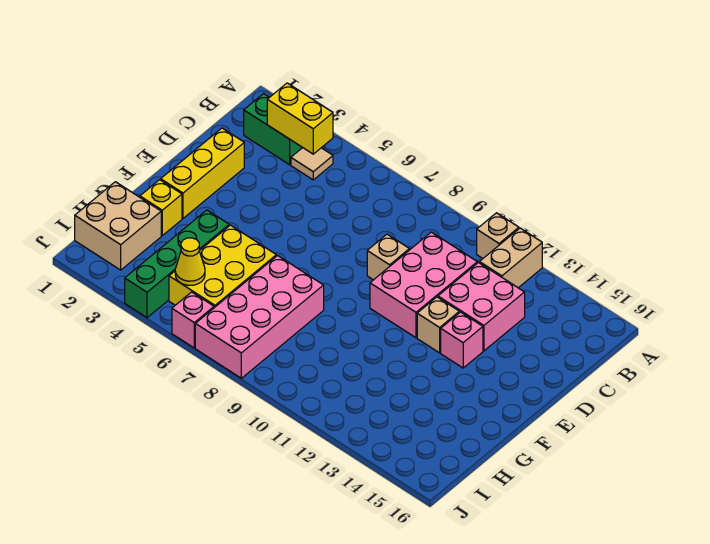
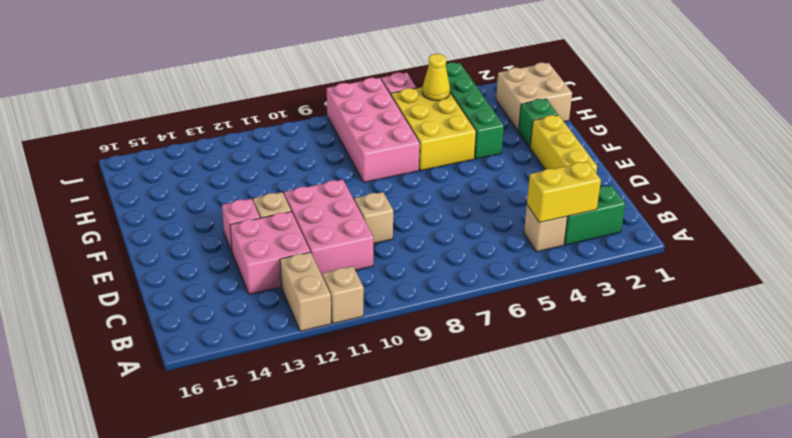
tan tile B4 level 1 -> tan brick B4 level 1
yellow brick G2 level 1 -> green brick G2 level 1

